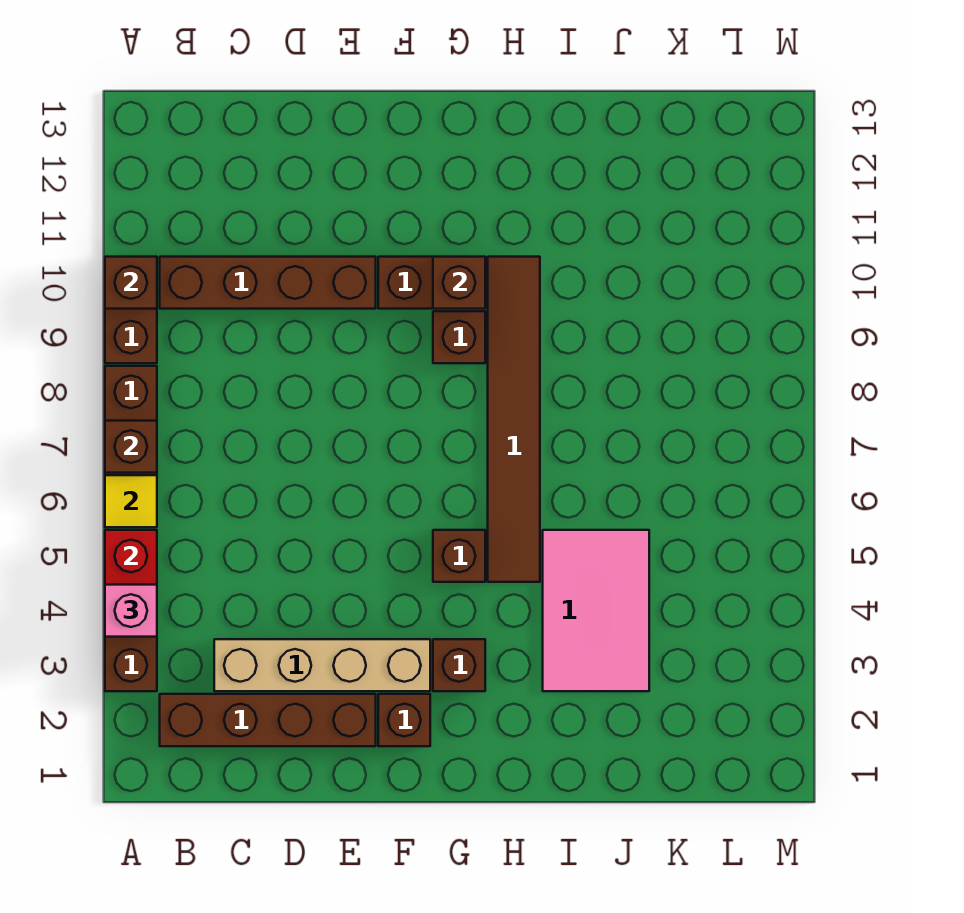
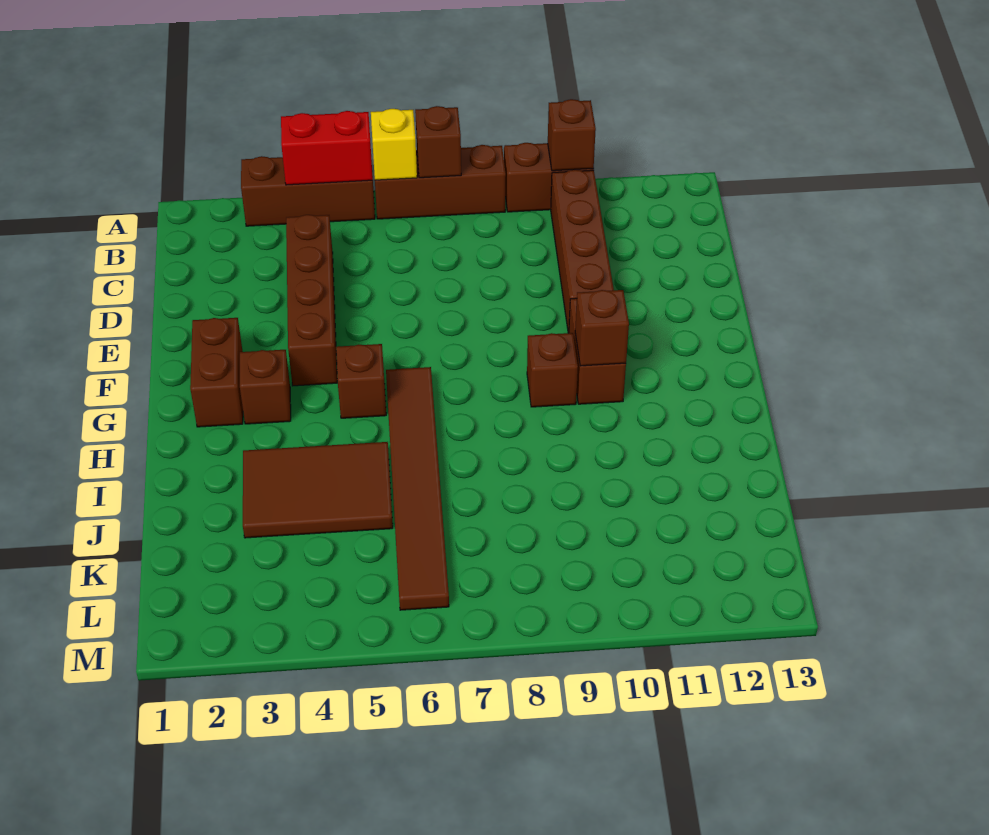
pink brick A4 level 3 -> none
yellow tile A6 level 2 -> yellow brick A6 level 2
brown brick B2:E2 level 1 -> brown brick C4:F4 level 1
tan brick C3:F3 level 1 -> none
brown brick F2 level 1 -> brown brick F2:G2 level 1
brown tile H5:H10 level 1 -> brown tile G6:L6 level 1
pink tile I3:J5 level 1 -> brown tile I3:J5 level 1

